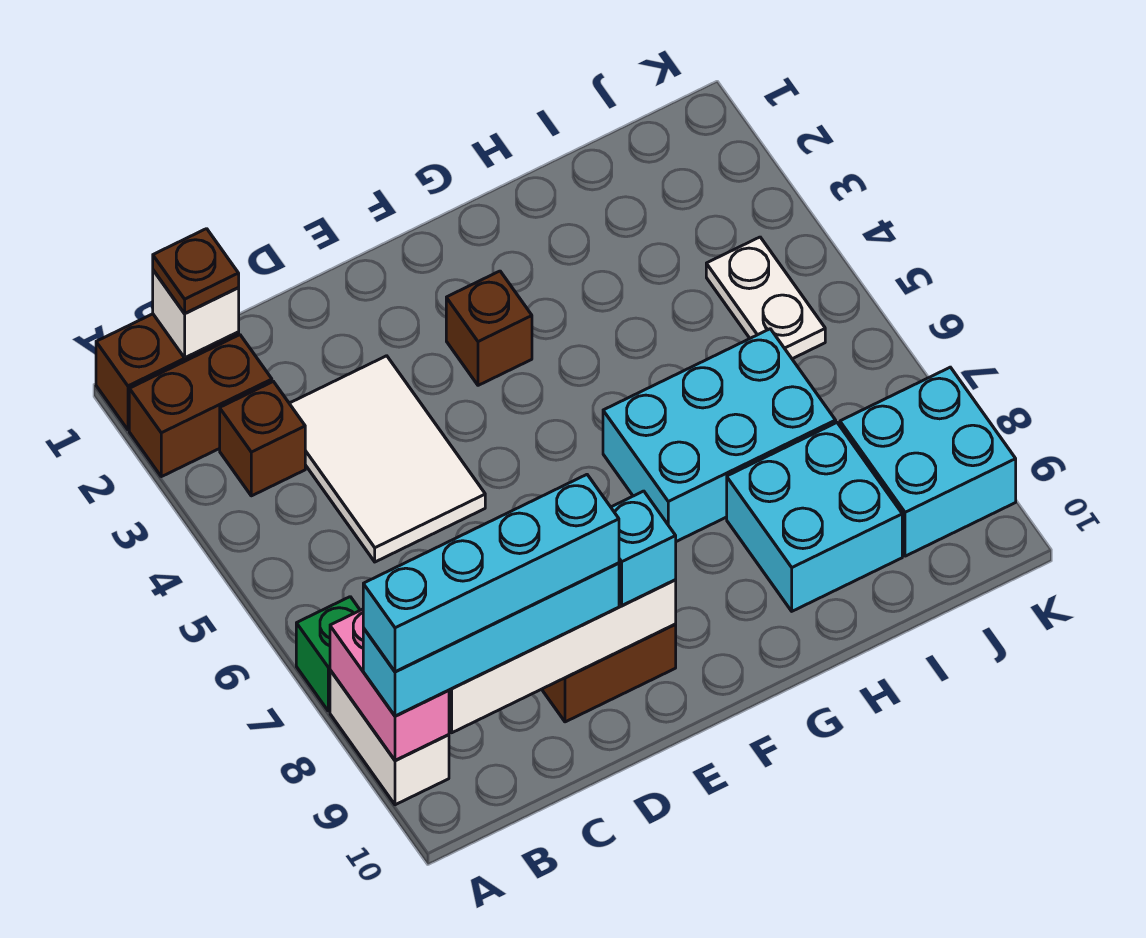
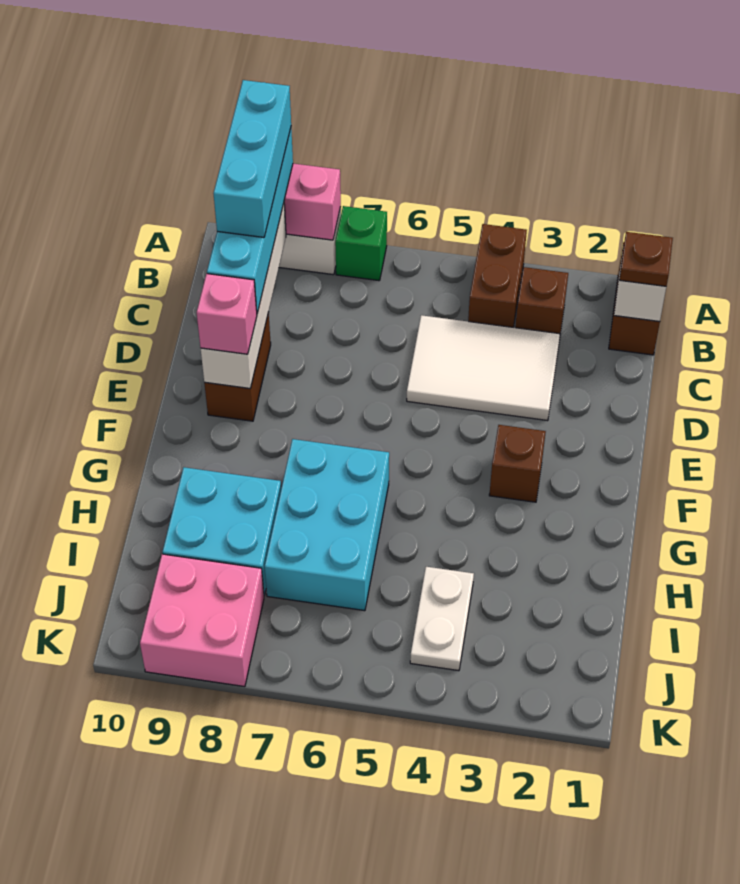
brown brick A2:B2 level 1 -> brown brick A4:B4 level 1
cyan brick A9:D9 level 4 -> cyan brick A9:C9 level 4
cyan brick E9 level 3 -> pink brick E9 level 3
white plate J4:J5 level 1 -> white plate I4:J4 level 1
cyan brick J8:K9 level 1 -> pink brick J8:K9 level 1

